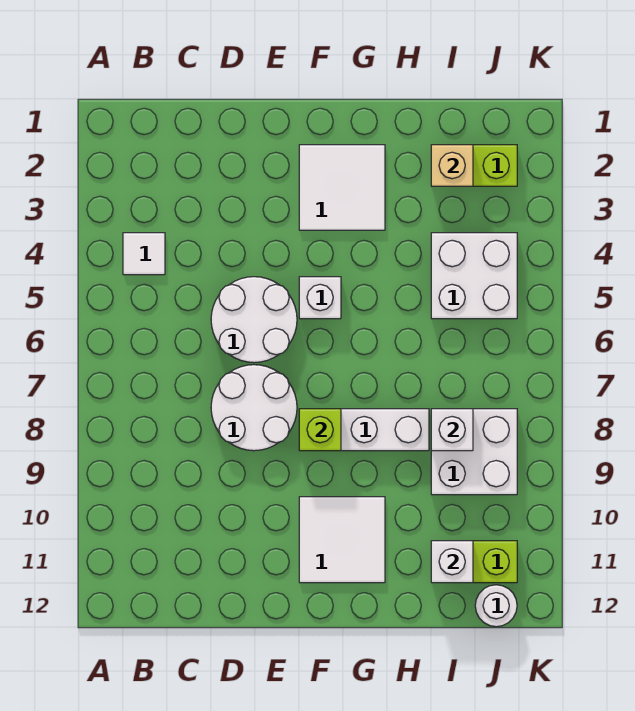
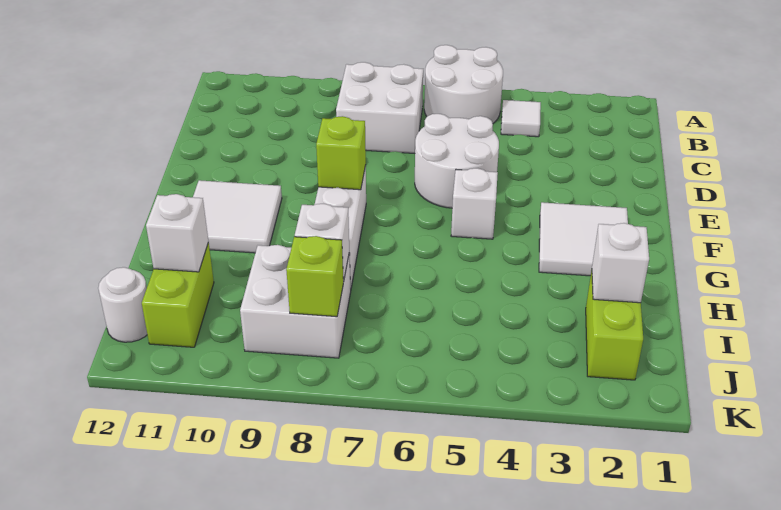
white round brick D7:E8 level 1 -> white round brick A5:B6 level 1
tan brick I2 level 2 -> white brick I2 level 2
white brick I4:J5 level 1 -> white brick B7:C8 level 1
none -> lime brick J8 level 2

